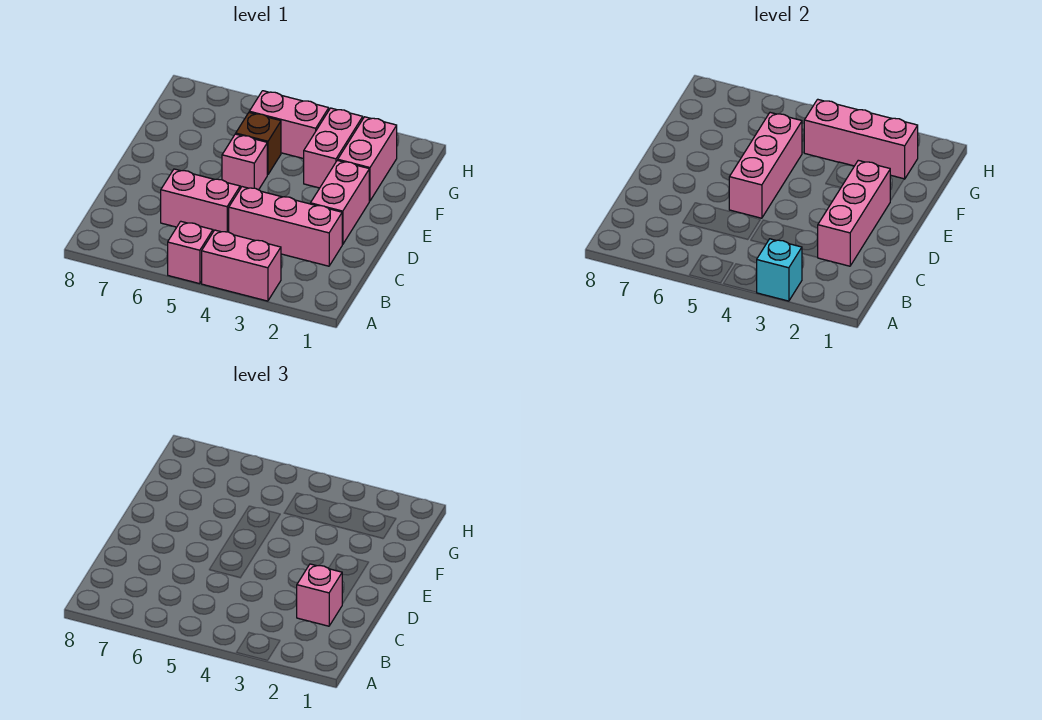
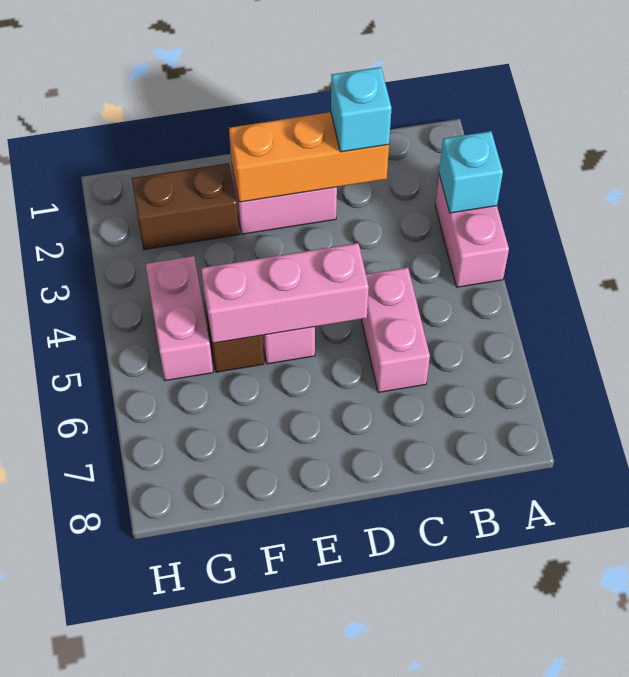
pink brick A5 level 1 -> none
pink brick C2:C4 level 1 -> none
pink brick C2:E2 level 2 -> orange brick C2:E2 level 2
pink brick C2 level 3 -> cyan brick C2 level 3
pink brick F2:G2 level 1 -> brown brick F2:G2 level 1
pink brick F3:G3 level 1 -> none
pink brick G2:G4 level 2 -> none

